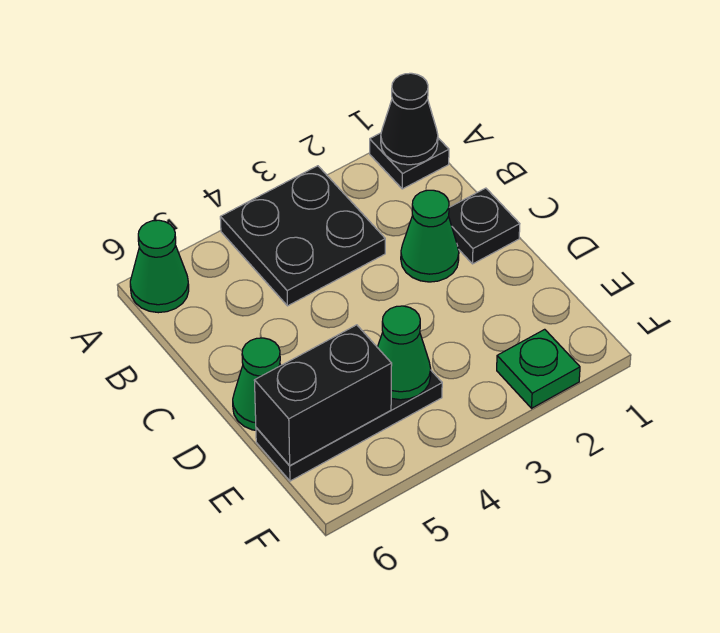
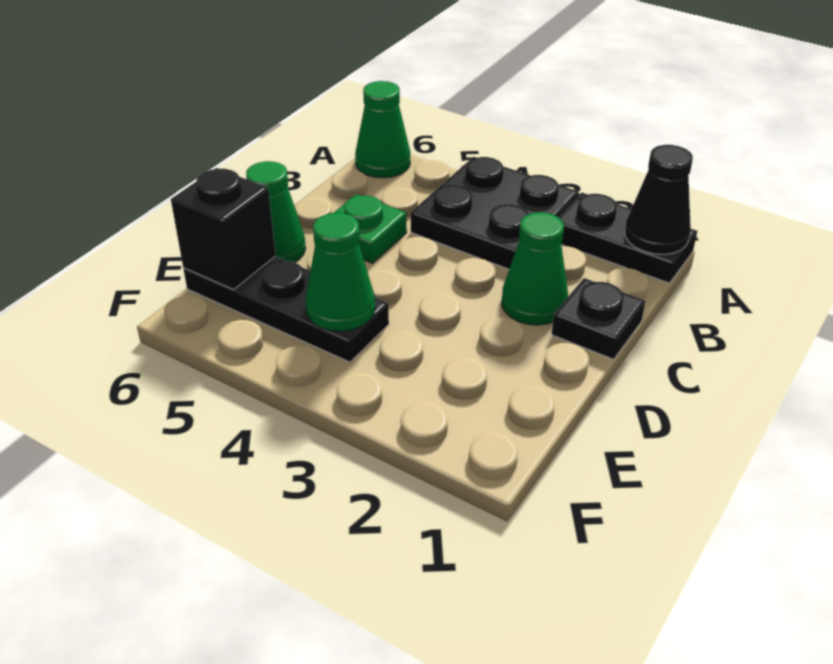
black plate A1 level 1 -> black plate A1:A2 level 1
black brick E5:E6 level 2 -> black brick E6 level 2
green plate F2 level 1 -> green plate C5 level 1

